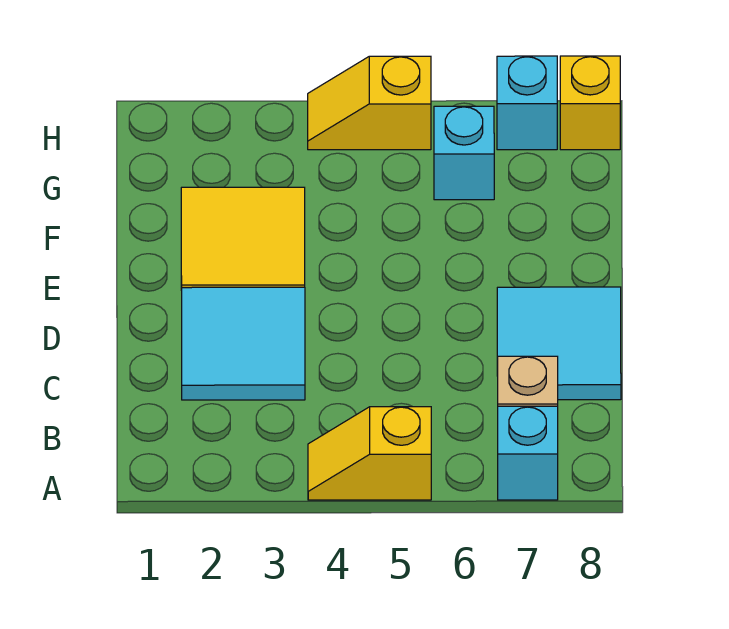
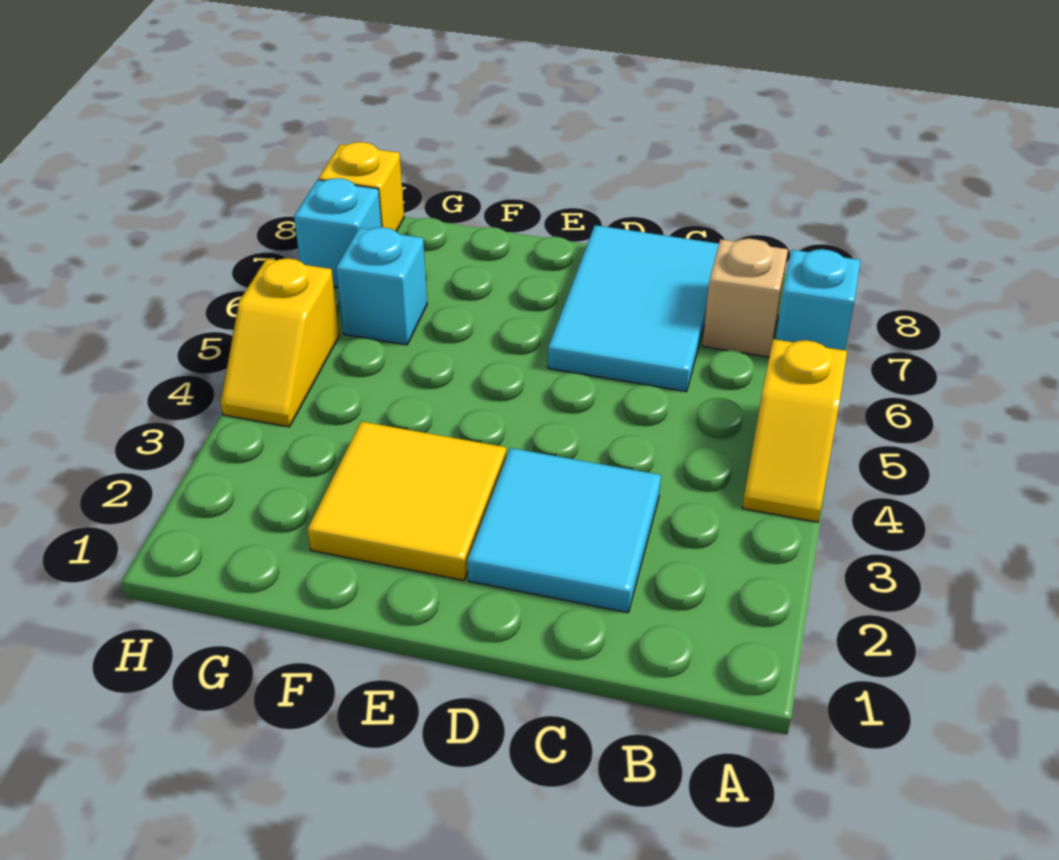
cyan tile C7:D8 level 1 -> cyan tile C6:D8 level 1

